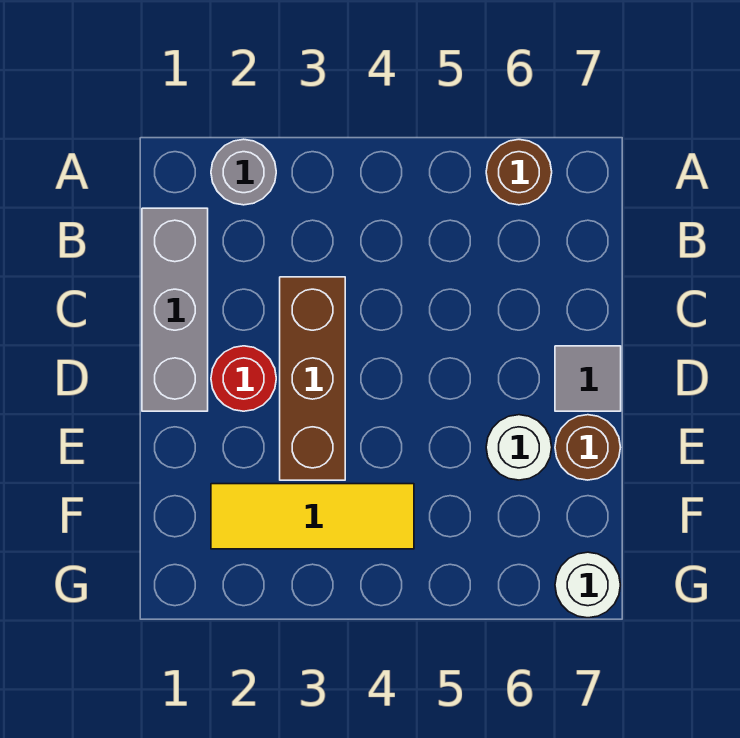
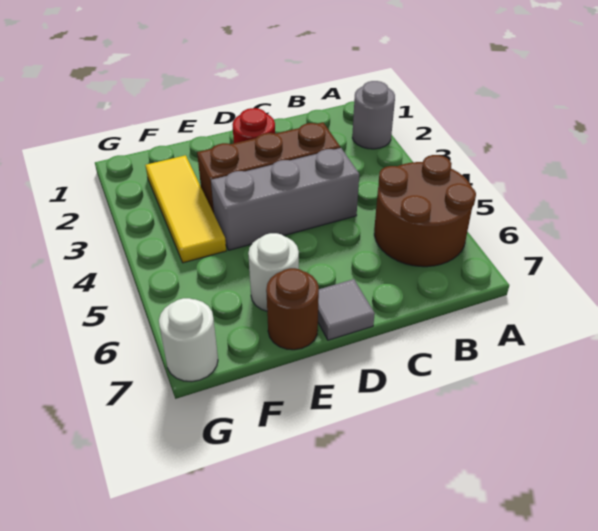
brown round brick A6 level 1 -> brown round brick A5:B6 level 1
grey brick B1:D1 level 1 -> grey brick C4:E4 level 1

